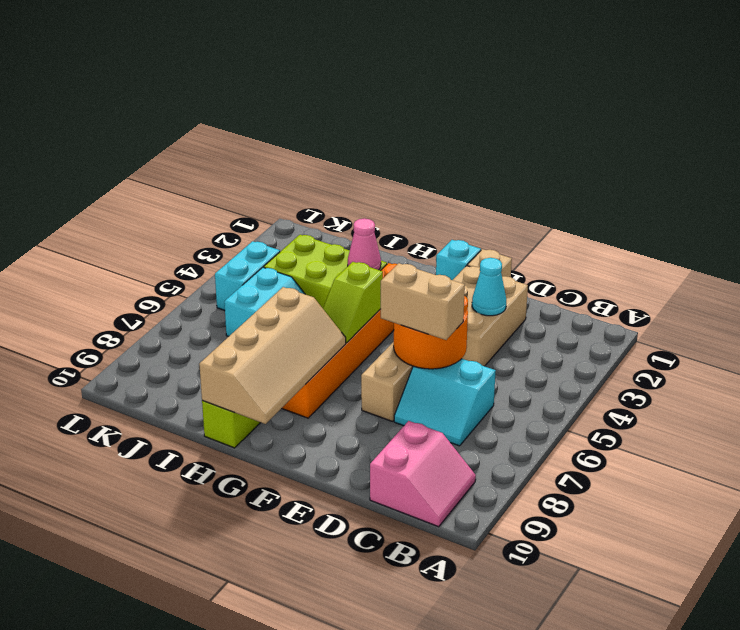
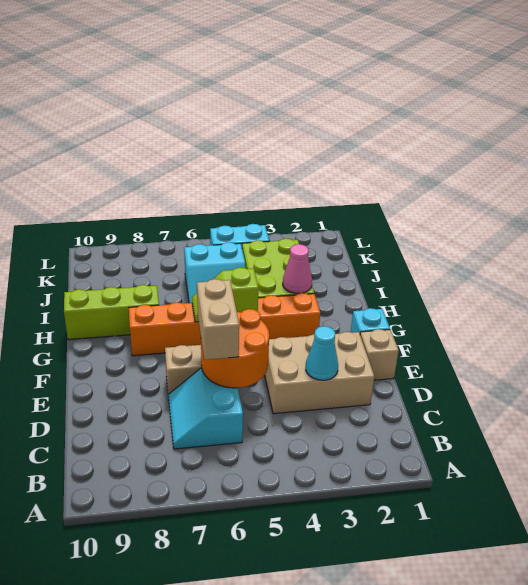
pink slope B9:C10 level 1 top C -> none
tan slope G7:H10 level 2 top H -> none

